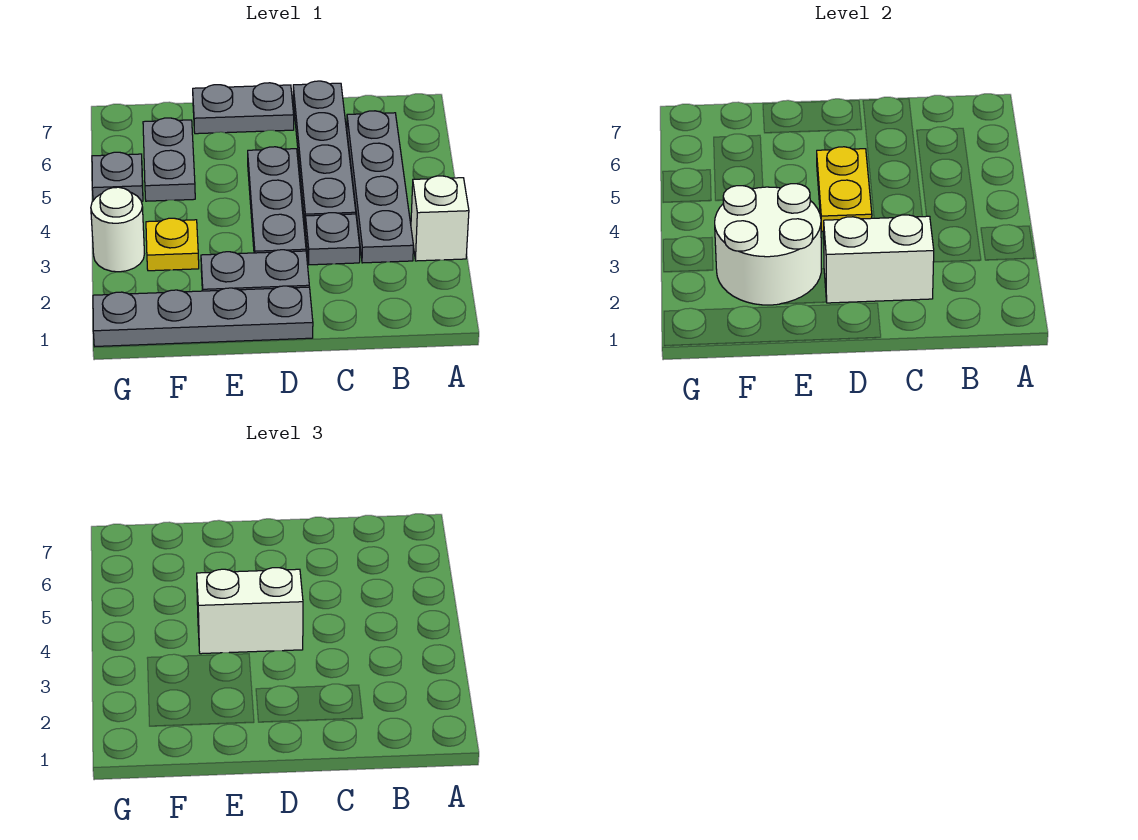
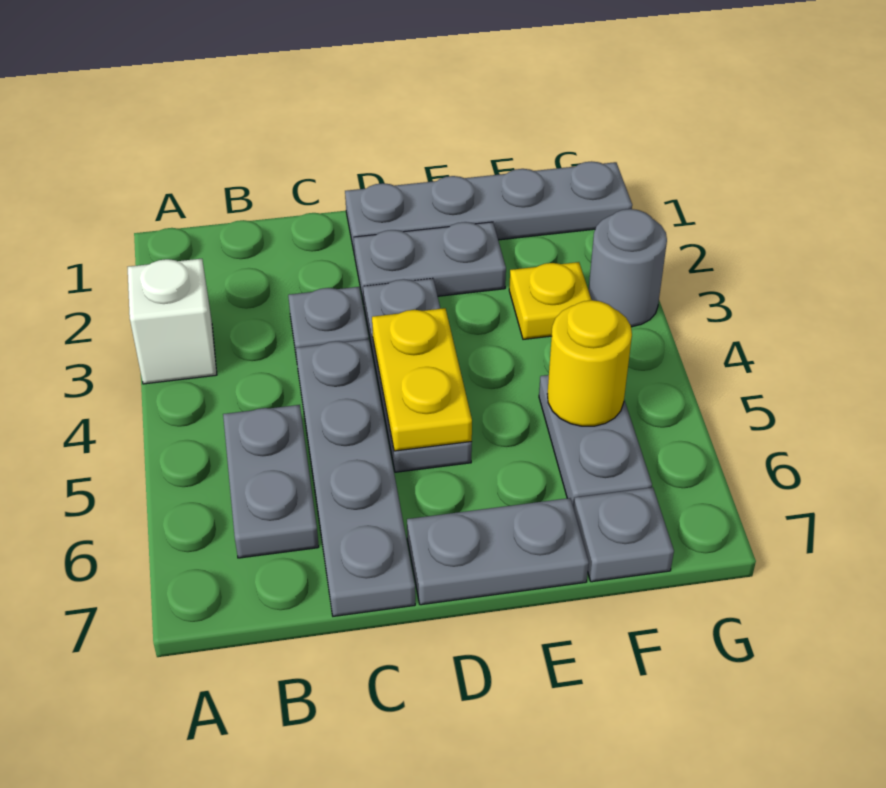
grey plate B3:B6 level 1 -> grey plate B5:B6 level 1
white brick C2:D2 level 2 -> none
white brick D4:E4 level 3 -> none
white round brick E2:F3 level 2 -> none
none -> yellow round brick F5 level 2
white round brick G3 level 1 -> grey round brick G3 level 1
grey plate G5 level 1 -> grey plate F7 level 1

